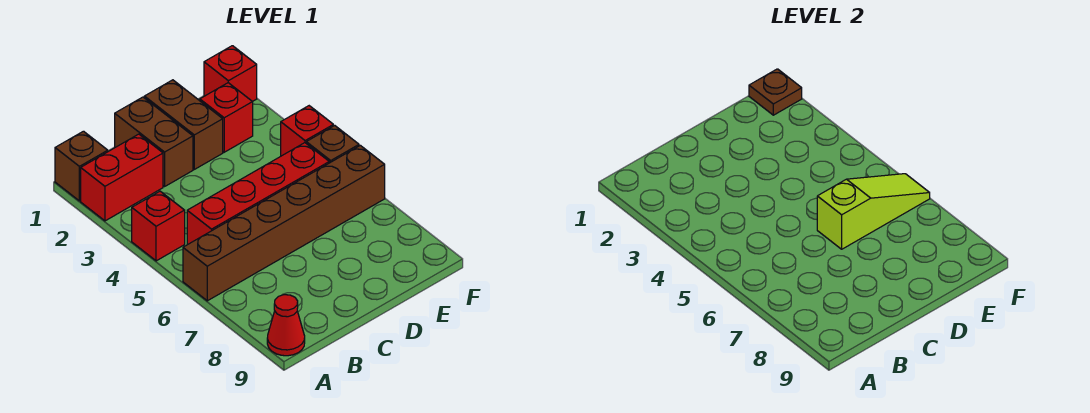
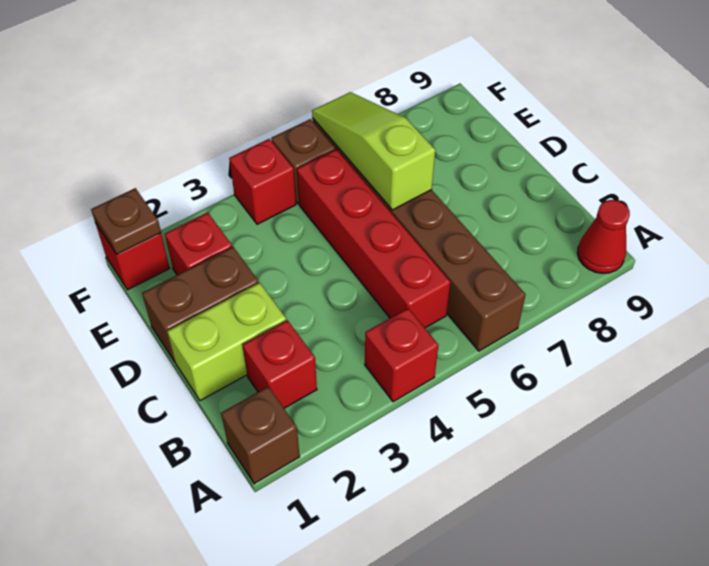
red brick A2:B2 level 1 -> red brick B2 level 1
brown brick C1:C2 level 1 -> lime brick C1:C2 level 1

